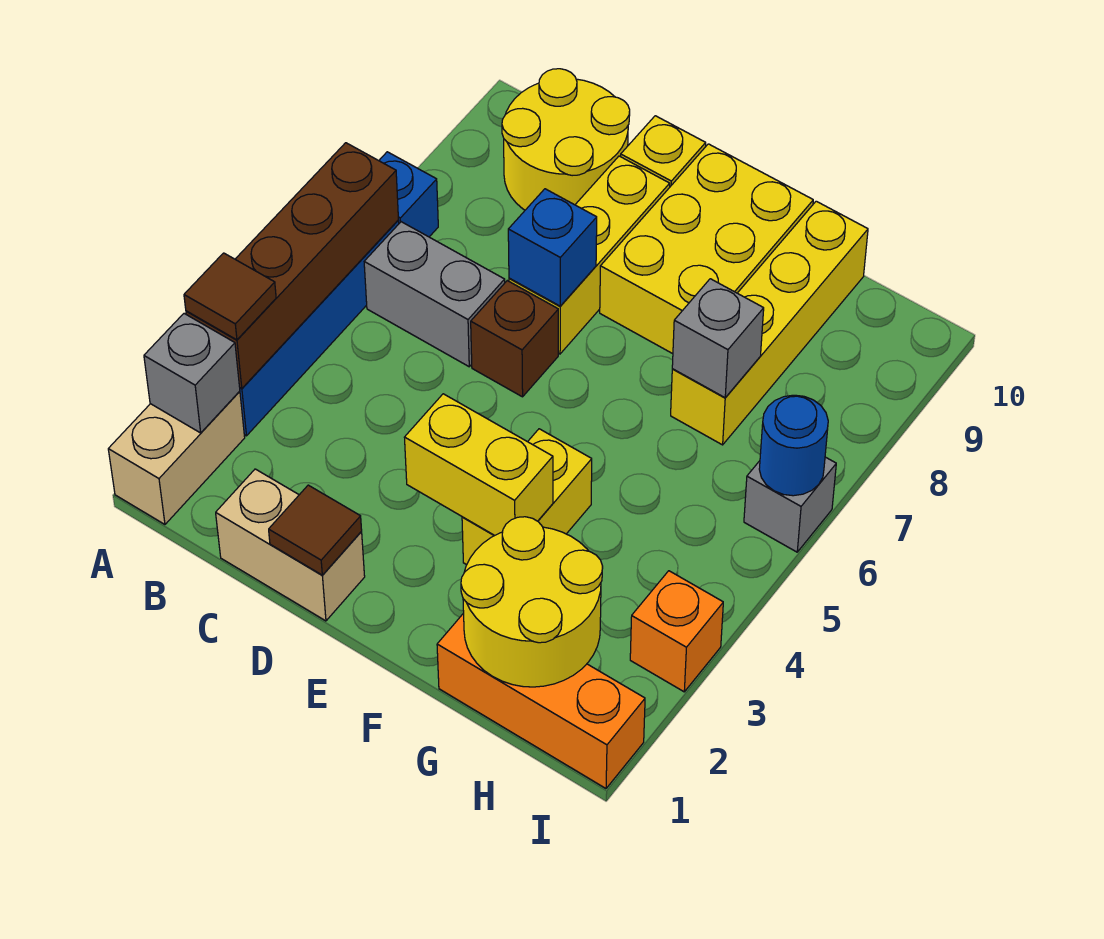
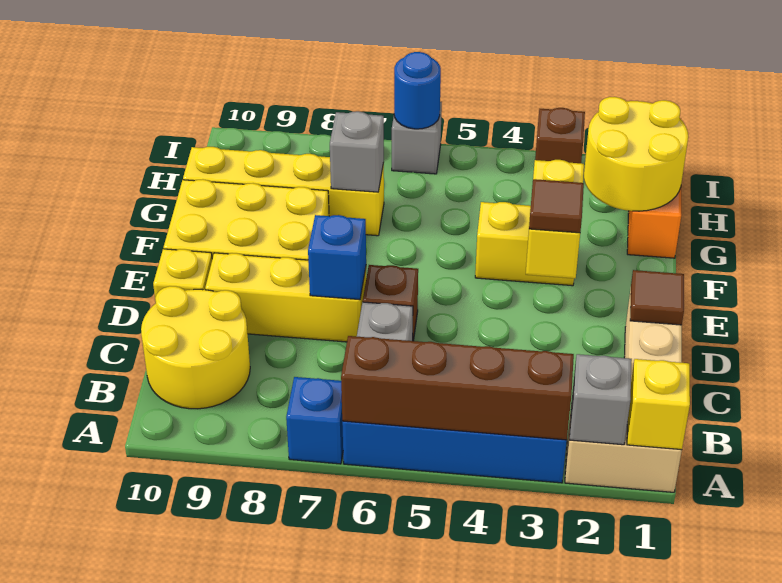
none -> yellow brick A1 level 2
brown tile A3 level 3 -> brown tile E3 level 3
orange brick I3 level 1 -> brown brick I3 level 1

